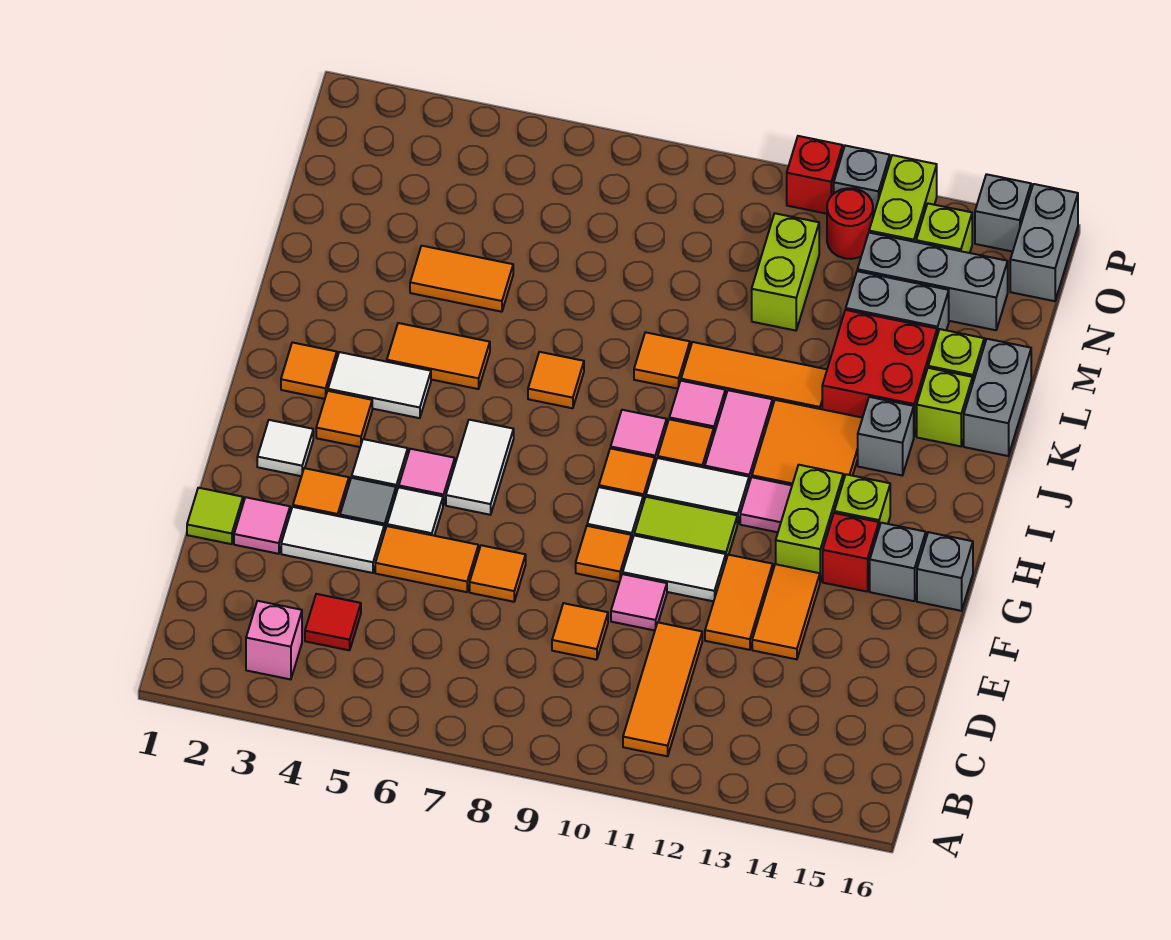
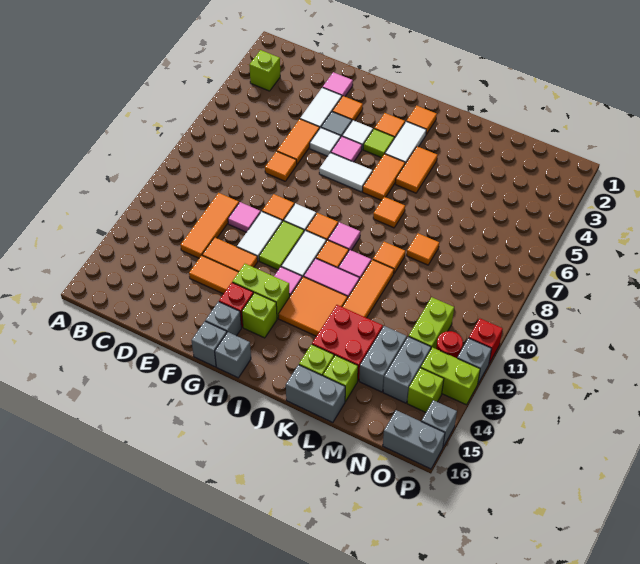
pink brick B3 level 1 -> lime brick B3 level 1
orange tile B11:D11 level 1 -> orange tile D10:D12 level 1
red tile C4 level 1 -> none
orange tile D9 level 1 -> orange tile L8 level 1
lime tile E1 level 1 -> lime tile H4 level 1
white tile G2 level 1 -> none
grey brick J14 level 1 -> grey brick H16 level 1
orange tile L4:L5 level 1 -> orange tile I5:I6 level 1
lime brick M11:N11 level 1 -> lime brick N11:N12 level 1
grey brick N13:N15 level 1 -> grey brick N13:N14 level 1

